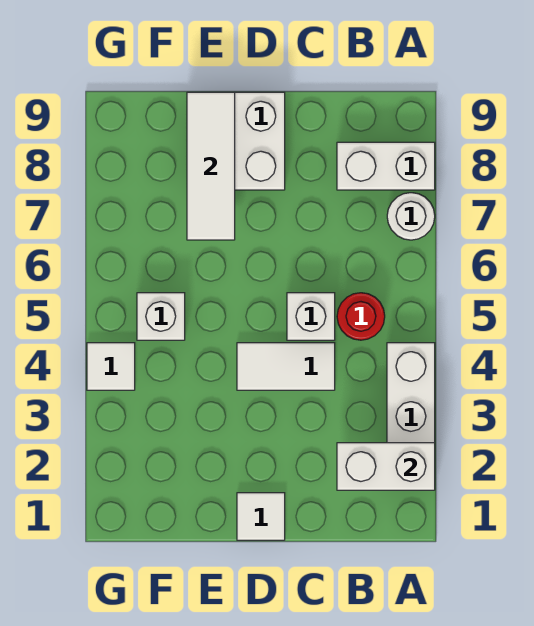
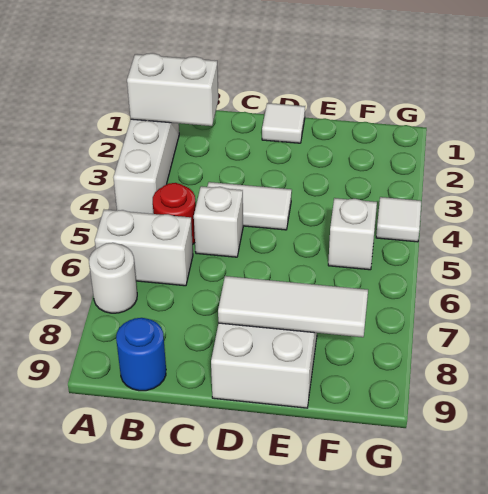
white brick A8:B8 level 1 -> white brick A6:B6 level 1
none -> blue round brick B9 level 1
white tile E7:E9 level 2 -> white tile D8:F8 level 2

